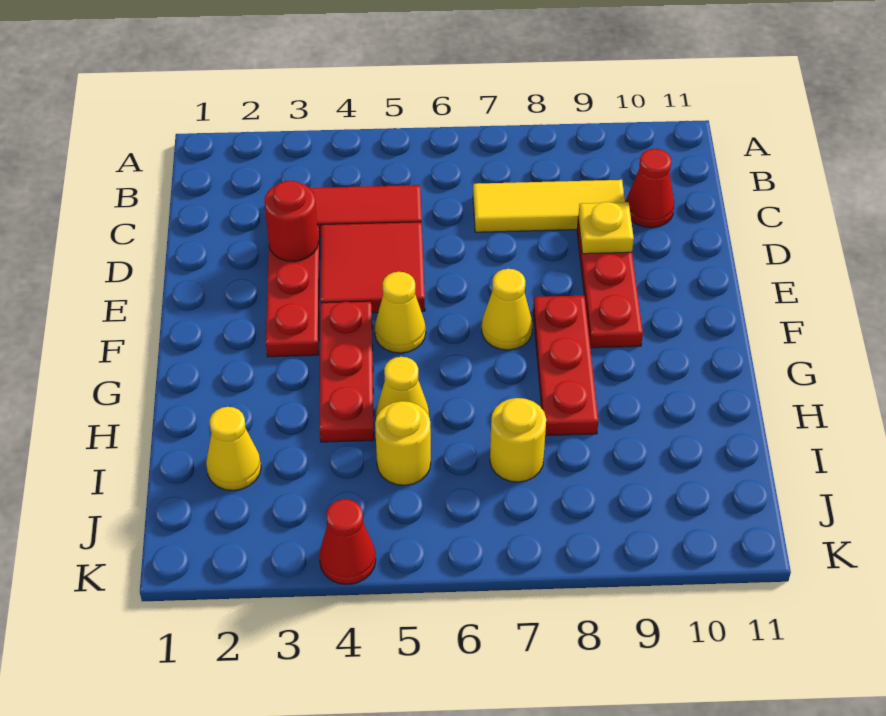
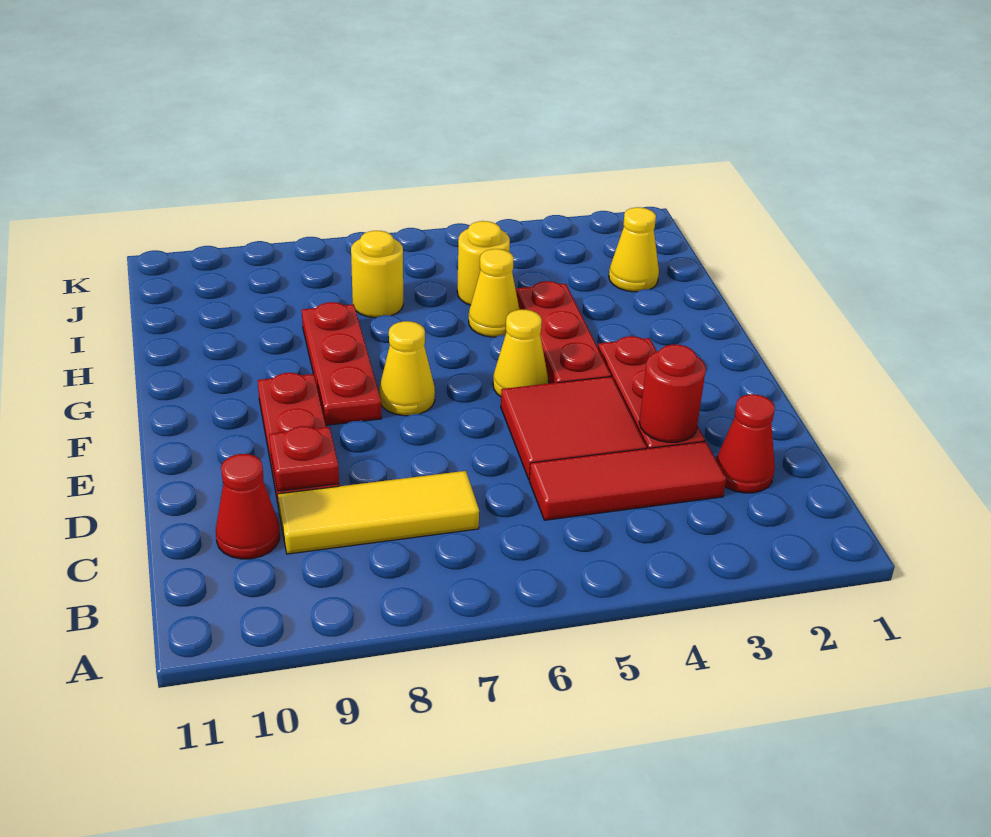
yellow plate D9 level 2 -> red plate D9 level 2
red cone K4 level 1 -> red cone C2 level 1

